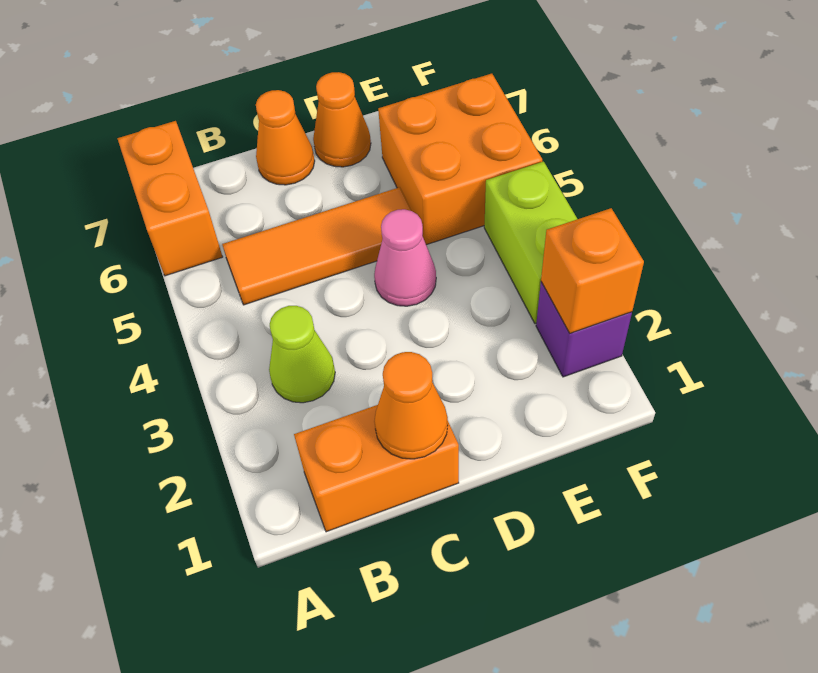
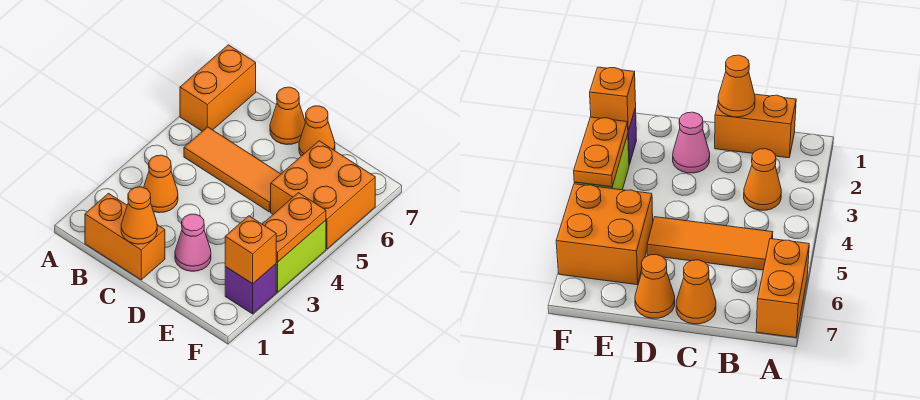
lime cone B3 level 1 -> orange cone B3 level 1
pink cone D4 level 1 -> pink cone D2 level 1
none -> orange plate F3:F4 level 2

